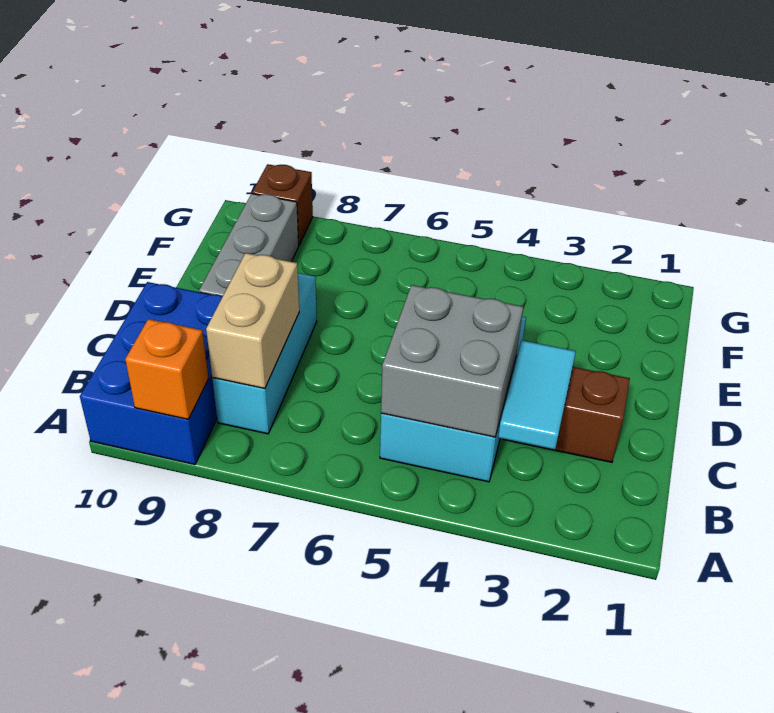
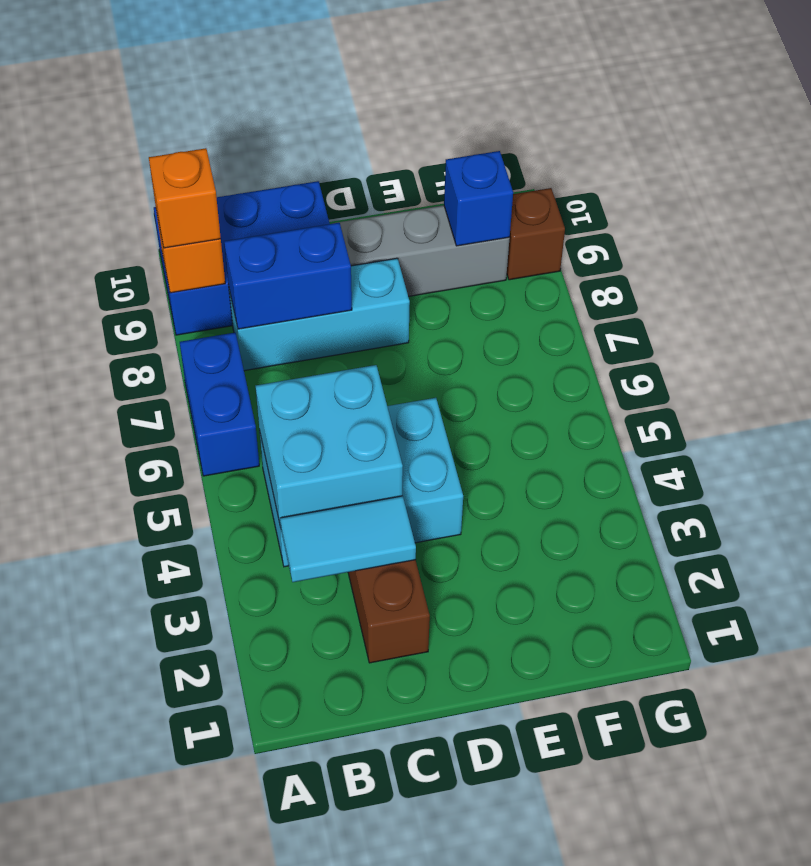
none -> blue brick A6:A7 level 1
none -> orange brick A9 level 3
grey brick B4:C5 level 2 -> cyan brick B4:C5 level 2
tan brick B8:C8 level 2 -> blue brick B8:C8 level 2
none -> blue brick F9 level 2

